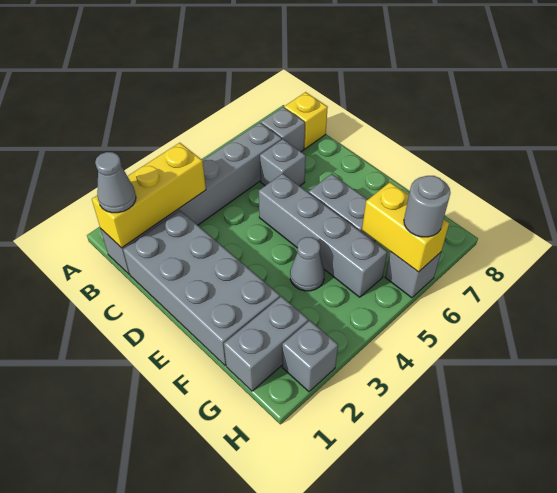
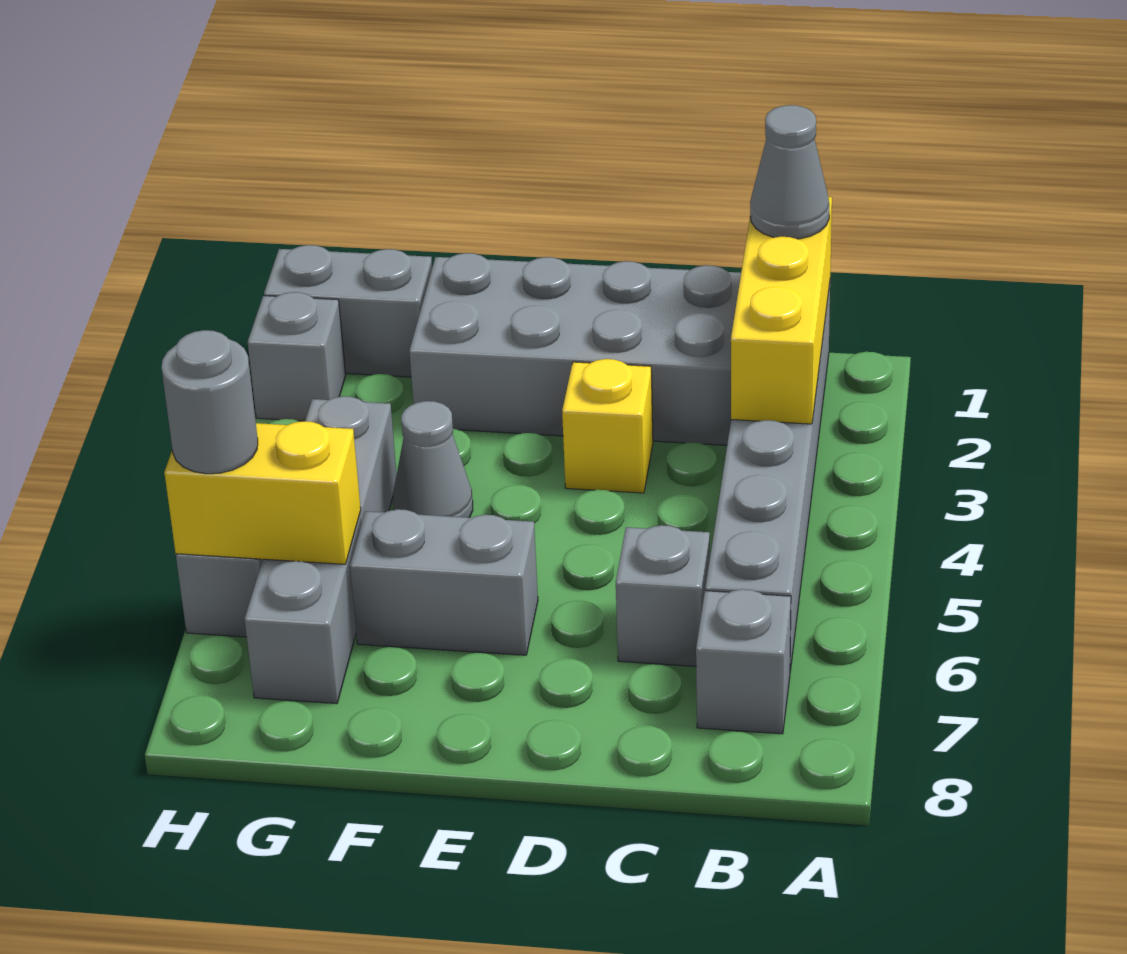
yellow brick B8 level 1 -> yellow brick D3 level 1
grey brick D5:G5 level 1 -> grey brick G4:G7 level 1
grey brick G1:G2 level 1 -> grey brick G1:H1 level 1

